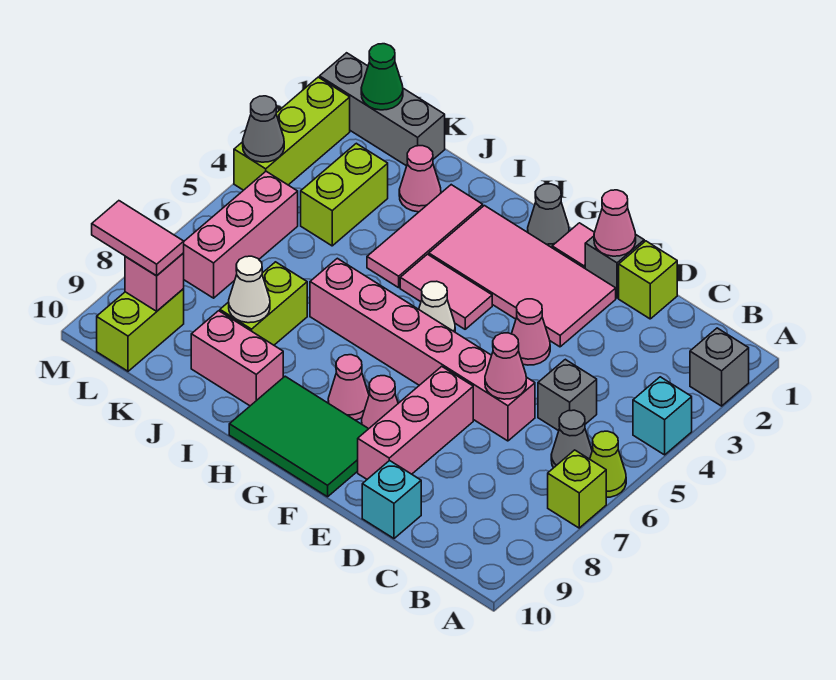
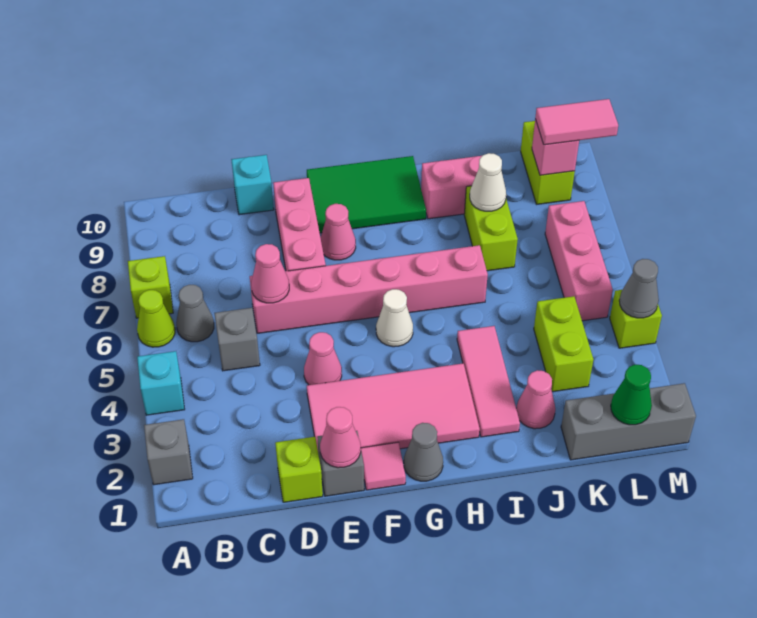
pink tile G4:H4 level 1 -> none
pink cone G8 level 1 -> none
lime brick M2:M4 level 1 -> lime brick M4 level 1

